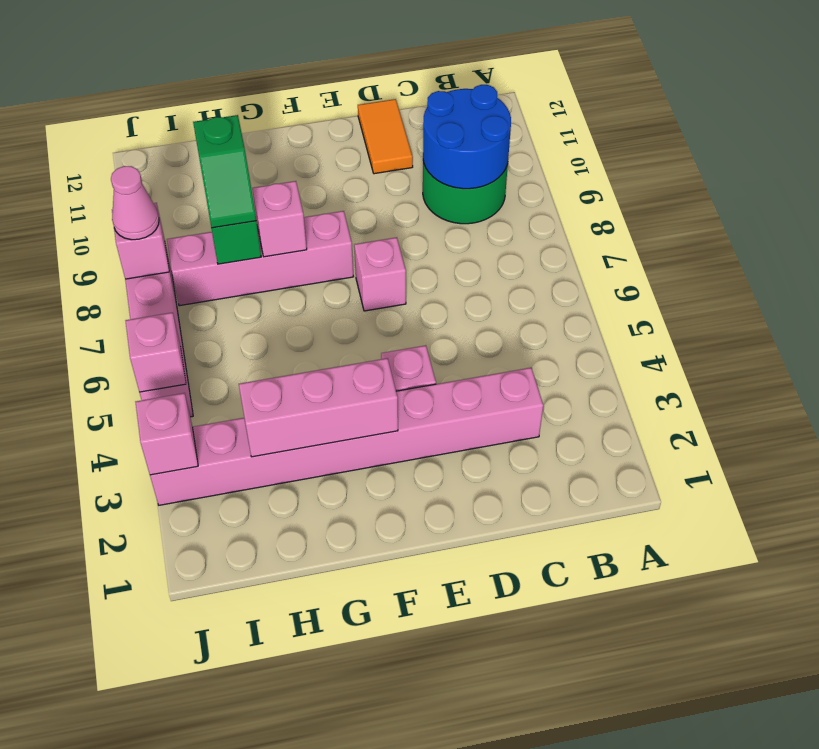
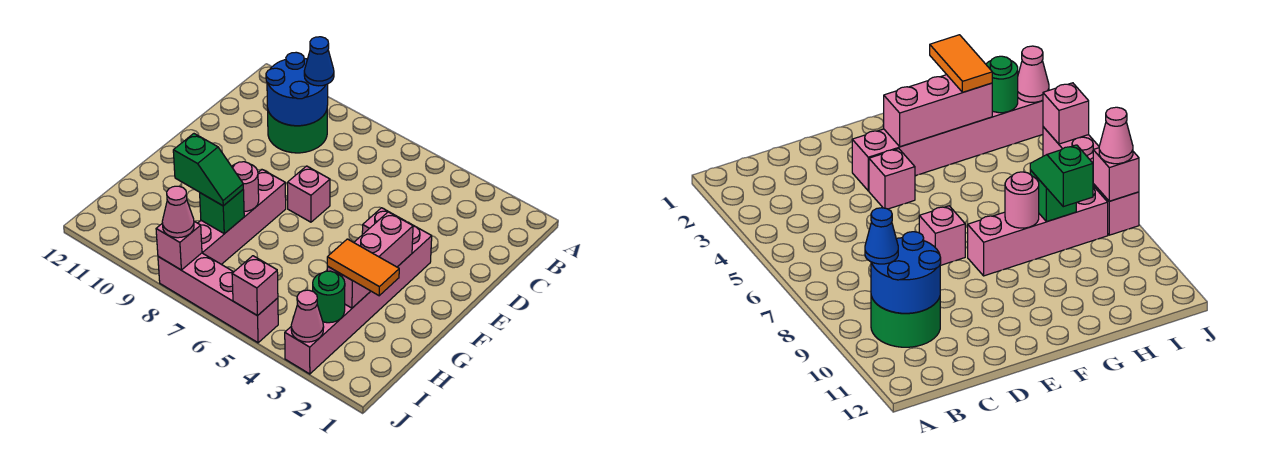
none -> blue cone B9 level 3
pink brick C3:J3 level 1 -> pink brick E3:J3 level 1
orange tile D11:D12 level 1 -> orange tile H2:H3 level 3
pink brick G8 level 2 -> pink round brick G8 level 2
none -> green round brick I3 level 2
pink brick J3 level 2 -> pink cone J3 level 2

